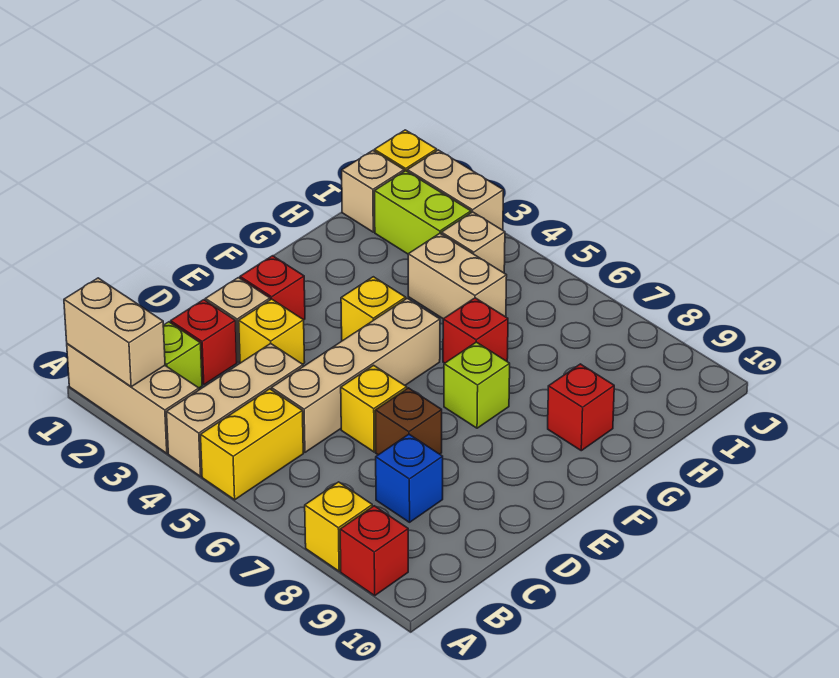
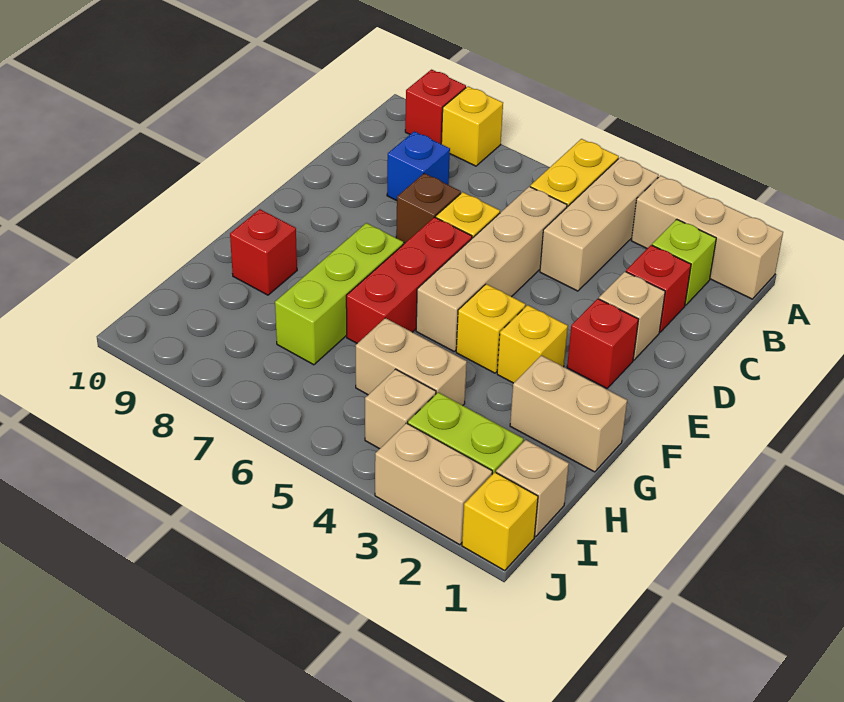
tan brick A1:A2 level 2 -> tan brick G1:G2 level 1
yellow brick D3 level 1 -> yellow brick F3 level 1
lime brick F7 level 1 -> lime brick F7:H7 level 1
red brick G6 level 1 -> red brick E6:G6 level 1

